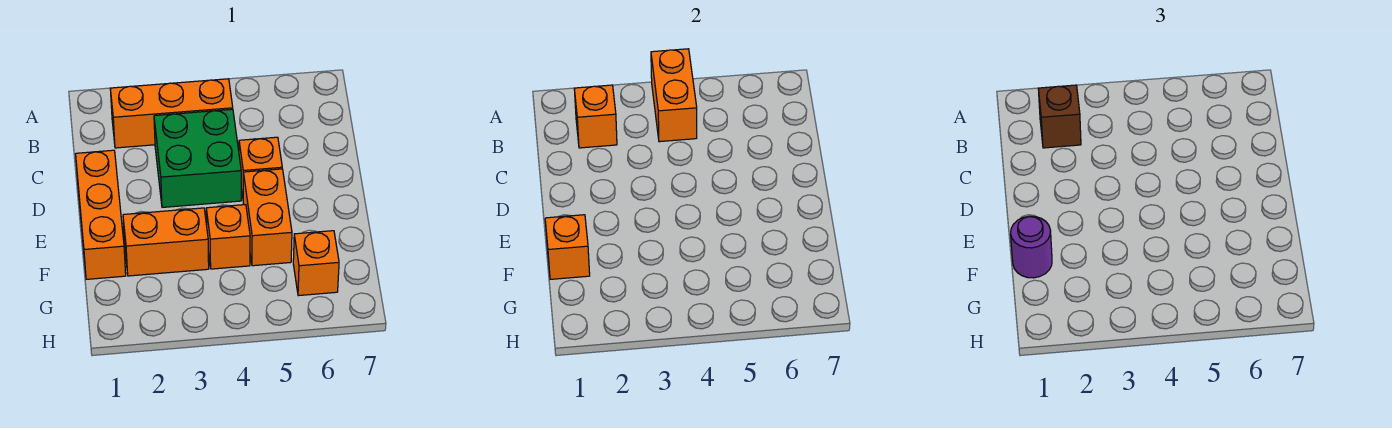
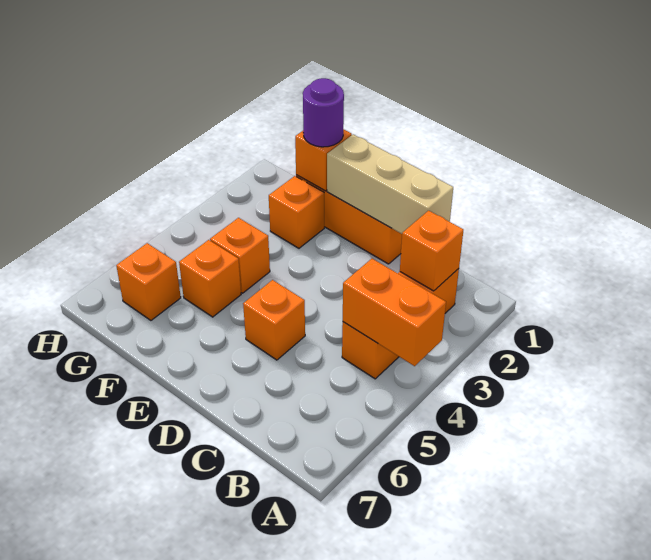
brown brick B2 level 3 -> none
none -> tan brick C1:E1 level 2
green brick C3:D4 level 1 -> none
orange brick E5:F5 level 1 -> orange brick F5 level 1
orange brick F2:F3 level 1 -> orange brick F2 level 1

